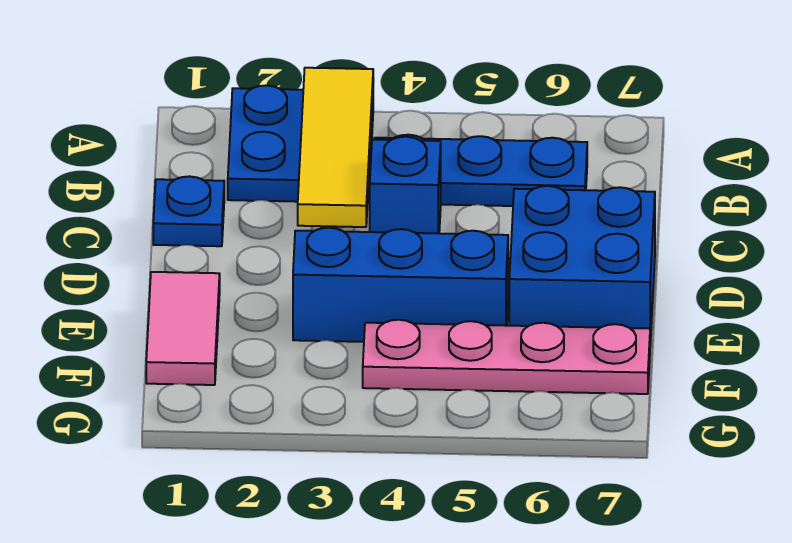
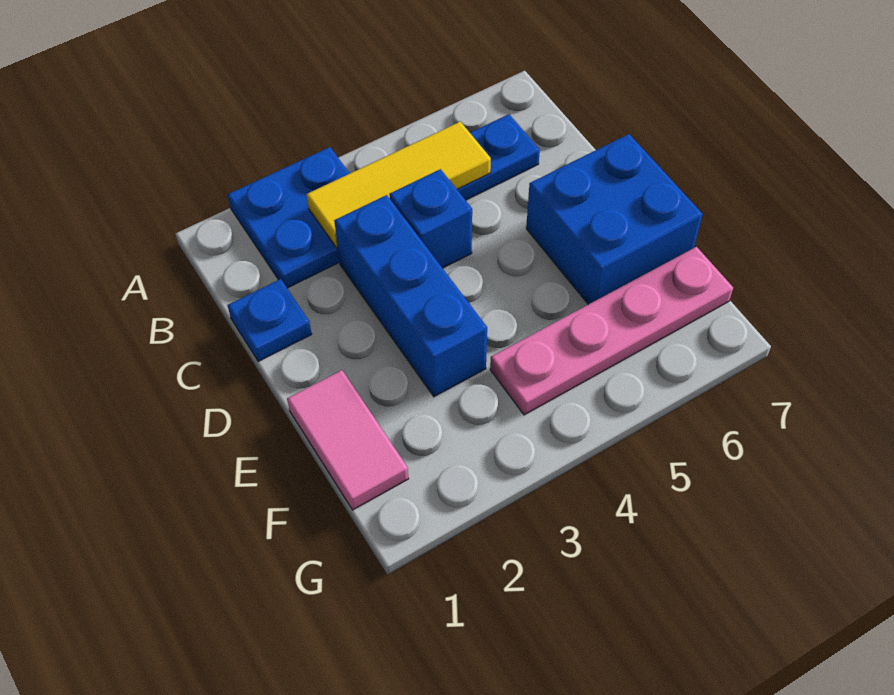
yellow tile A3:C3 level 2 -> yellow tile B3:B5 level 2
blue brick E3:E5 level 1 -> blue brick C3:E3 level 1

